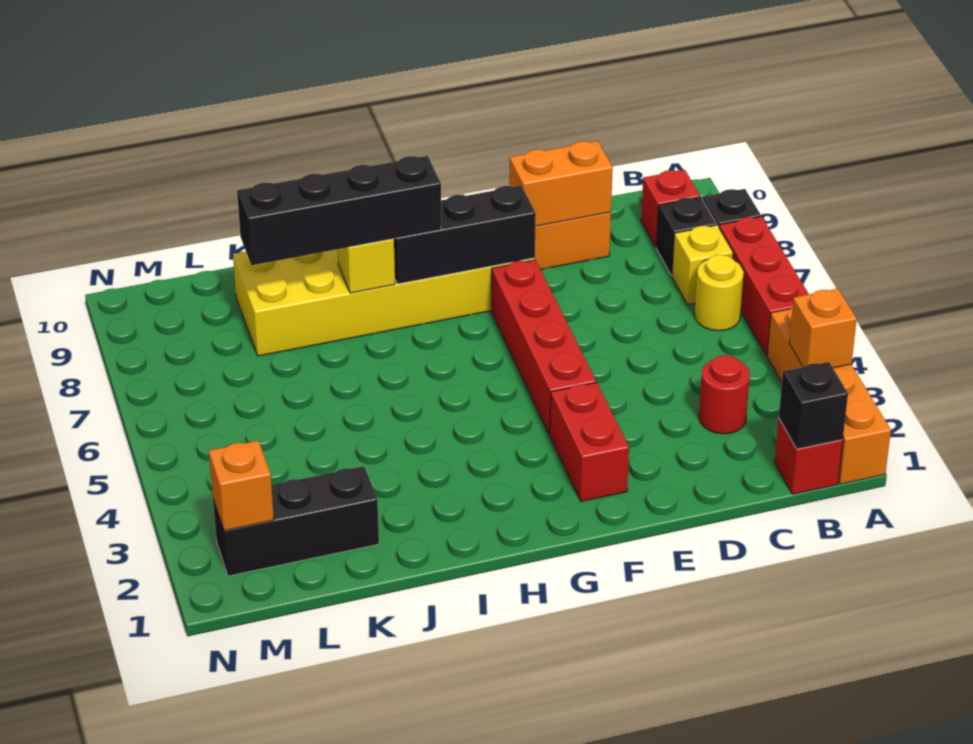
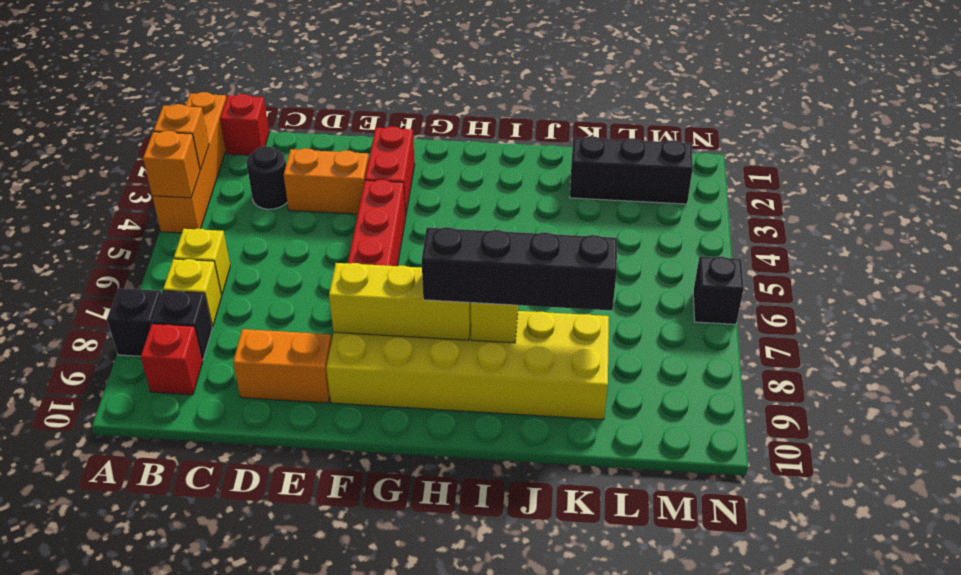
red brick A5:A7 level 1 -> none
black brick B1 level 2 -> black brick N6 level 1
yellow round brick B6 level 1 -> yellow brick B6 level 1
red round brick C3 level 1 -> black round brick C3 level 1
orange brick D9:E9 level 2 -> orange brick D3:E3 level 1
black brick F8:H8 level 2 -> yellow brick F8:H8 level 2
orange brick M2 level 2 -> orange brick A4 level 2

